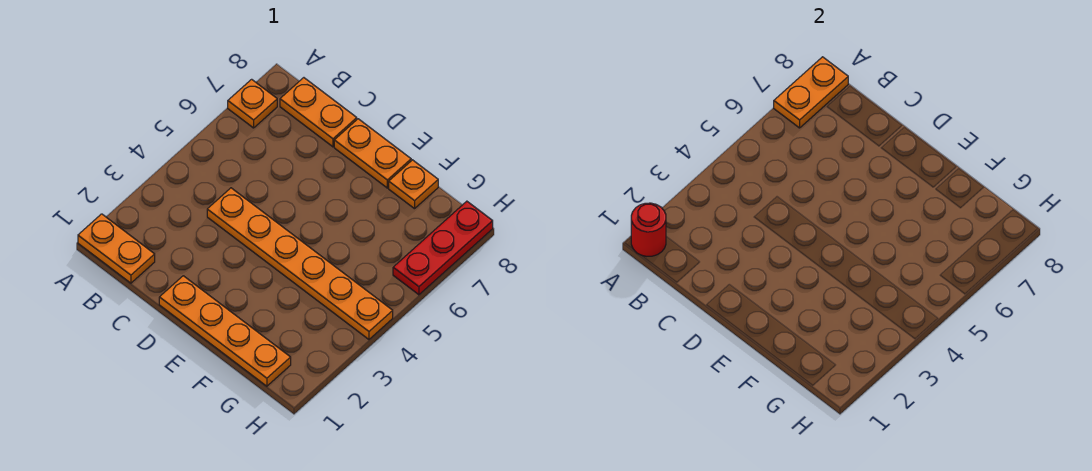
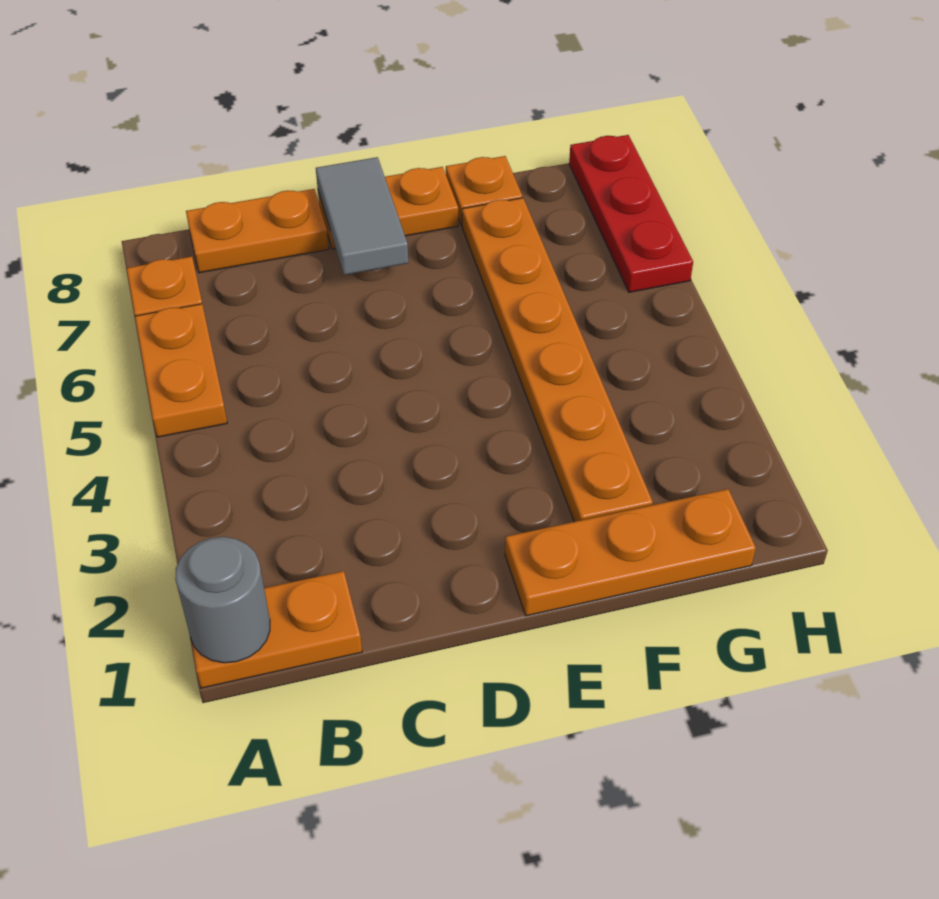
red round brick A1 level 2 -> grey round brick A1 level 2
orange plate A7:A8 level 2 -> orange plate A5:A6 level 1
orange plate C4:H4 level 1 -> orange plate F2:F7 level 1
orange plate D1:G1 level 1 -> orange plate E1:G1 level 1
none -> grey tile D7:D8 level 2

